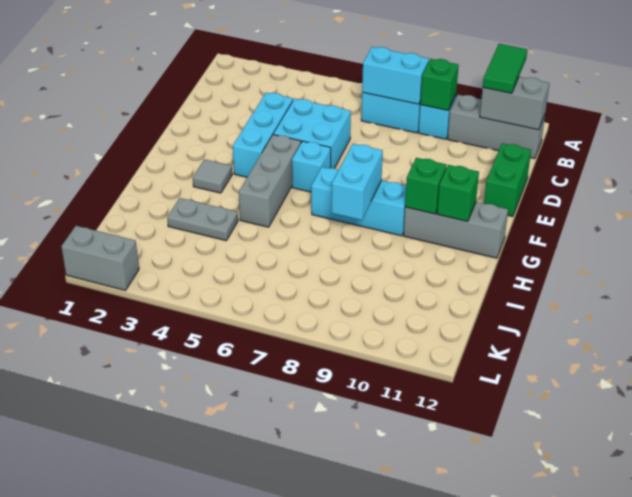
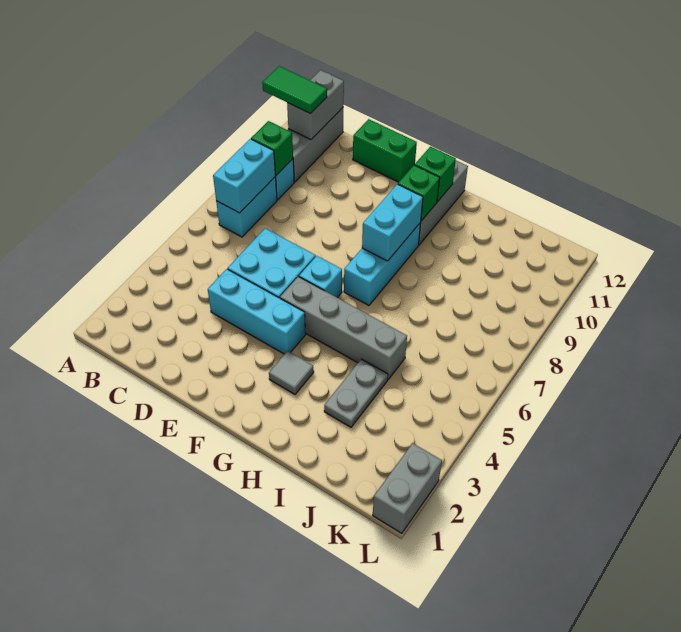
grey brick F5:H5 level 1 -> grey brick F5:I5 level 1
cyan brick G8:H8 level 2 -> cyan brick G8:G9 level 2

